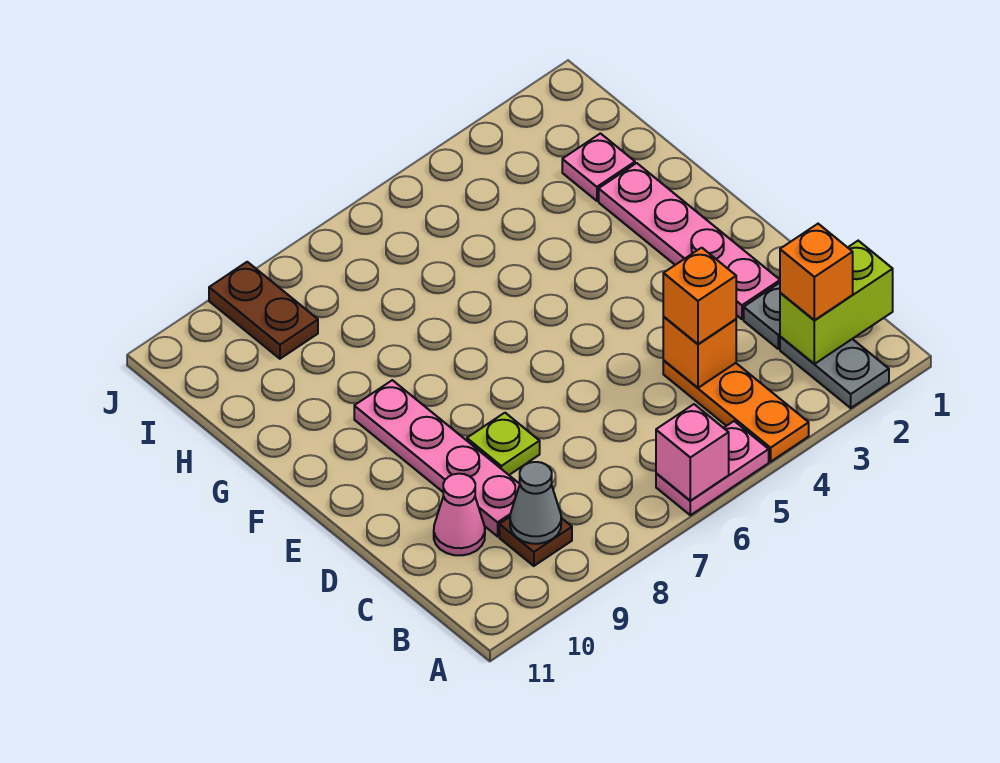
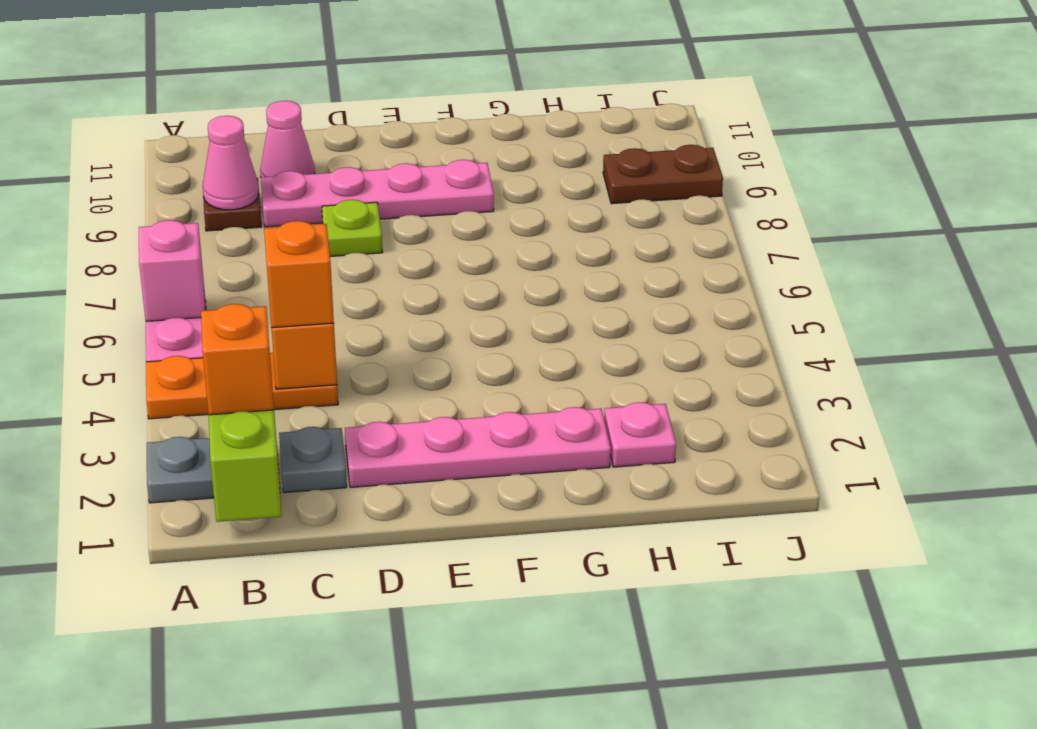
grey cone B9 level 2 -> pink cone B9 level 2

